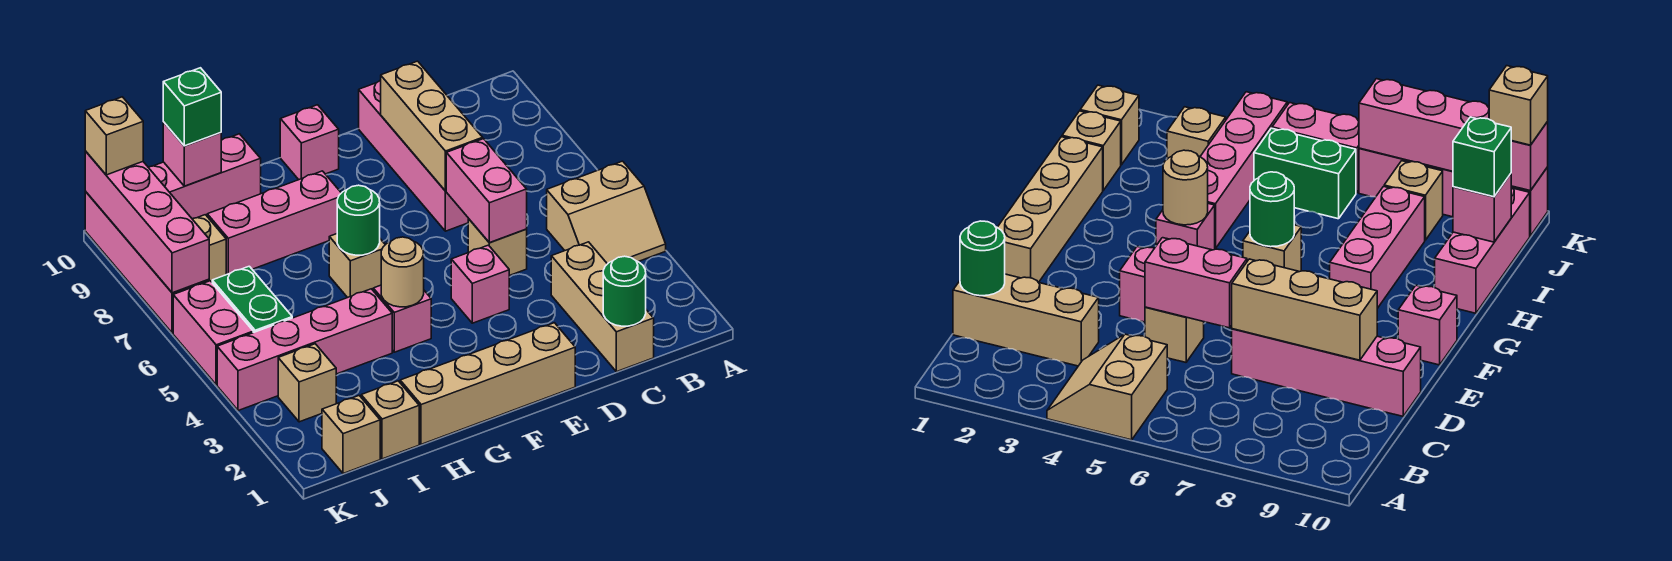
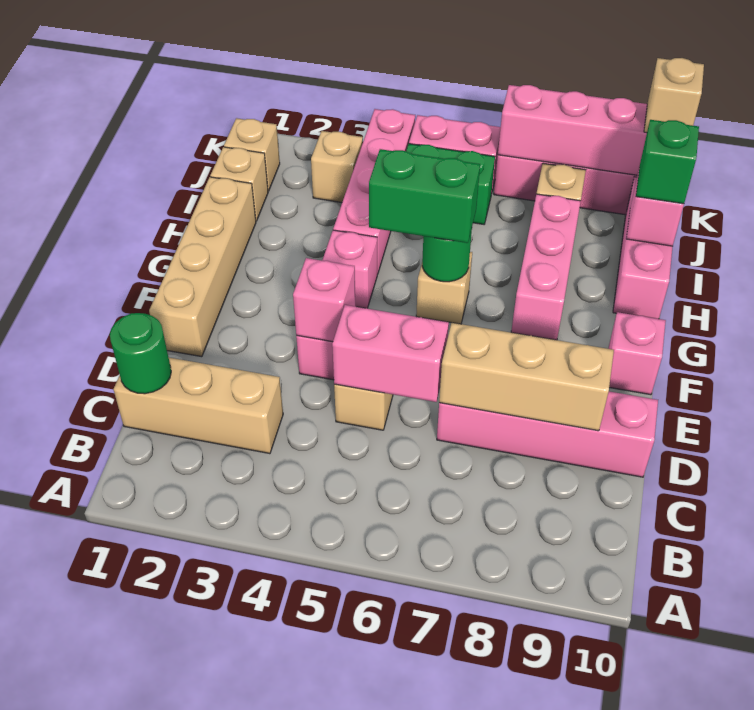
tan slope A4:B5 level 1 top 5 -> none
none -> pink brick E4 level 2
tan round brick G4 level 2 -> none
none -> green brick G5:G6 level 3

